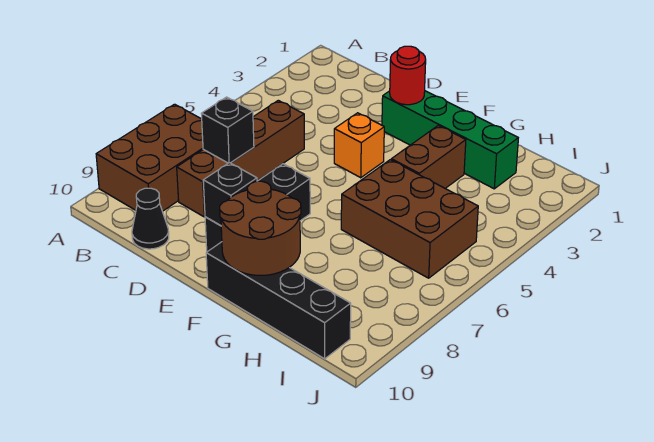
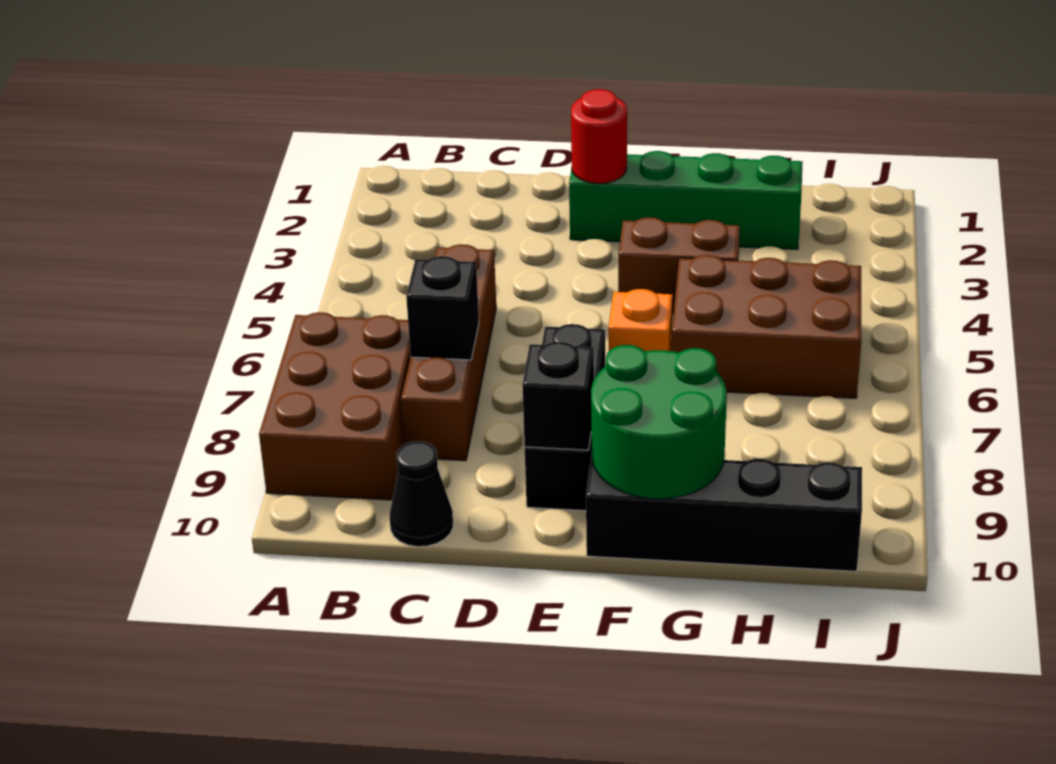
orange brick E4 level 1 -> orange brick F6 level 1
brown round brick F9:G10 level 2 -> green round brick F9:G10 level 2
brown brick G3:G4 level 1 -> brown brick F4:G4 level 1

